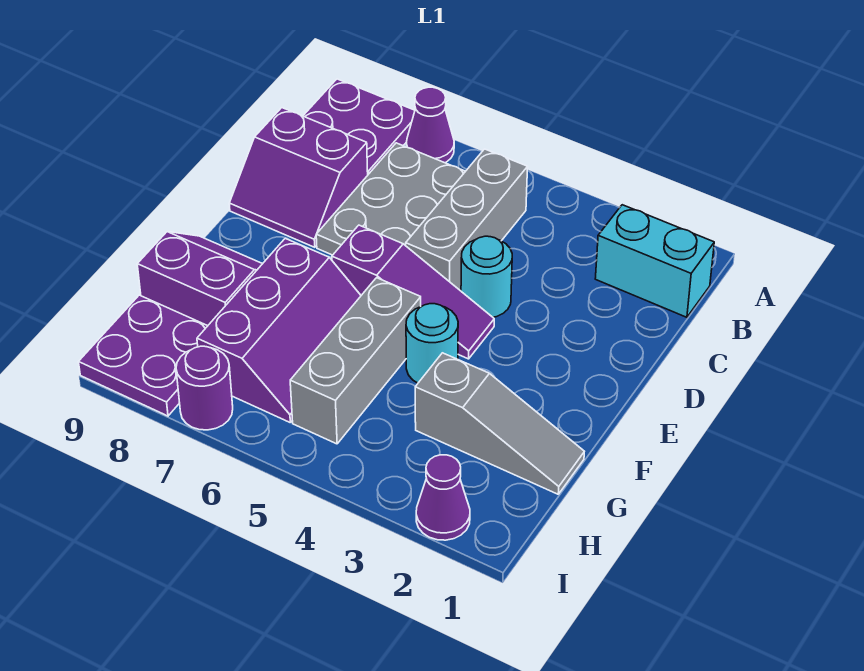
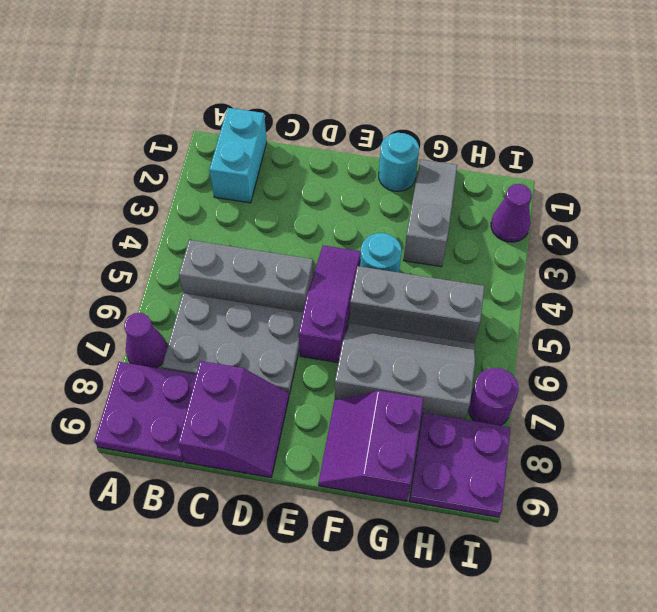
cyan round brick D4 level 1 -> cyan round brick F1 level 1
purple slope F6:H7 level 1 top 7 -> grey slope F6:H7 level 1 top 7

